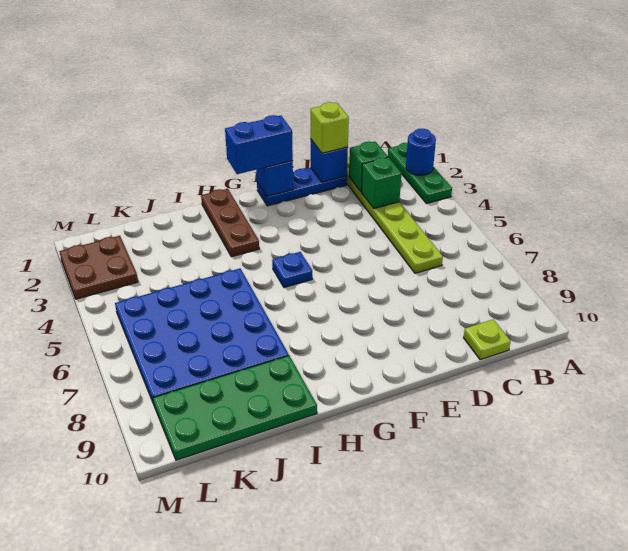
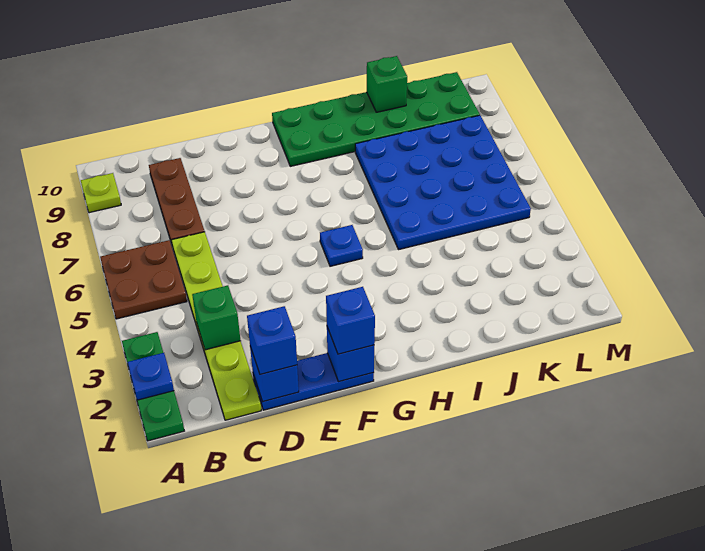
blue round brick A2 level 2 -> blue plate A2 level 2
green brick C2 level 2 -> green brick J10 level 2
lime plate C10 level 1 -> lime plate A9 level 1
lime brick D1 level 3 -> blue brick D1 level 3
blue brick F1:G1 level 3 -> blue brick F1 level 3
brown plate H1:H3 level 1 -> brown plate C7:C9 level 1
green plate I9:L10 level 1 -> green plate G9:L10 level 1
brown plate L2:M3 level 1 -> brown plate A5:B6 level 1

